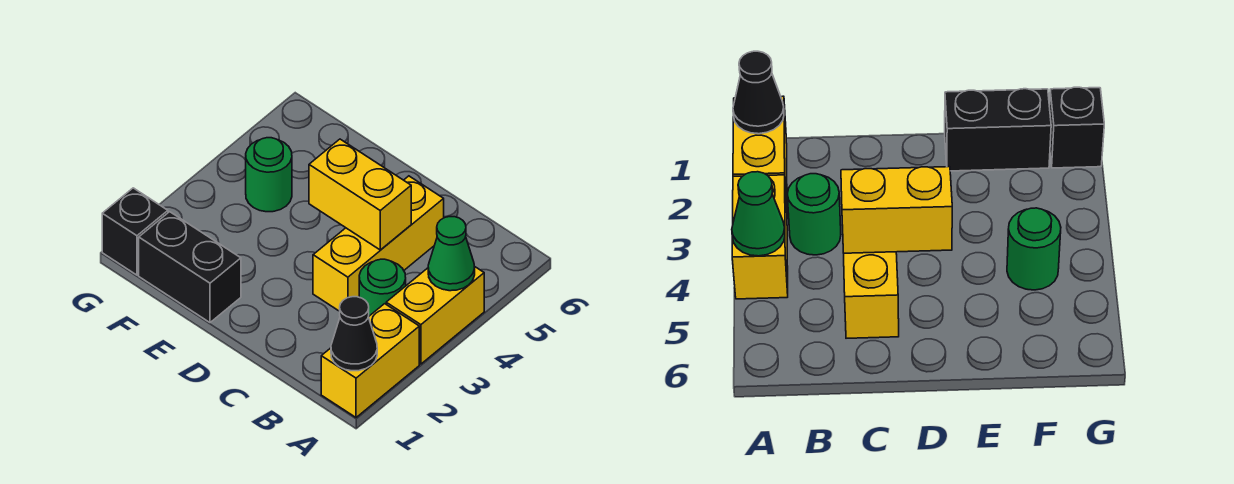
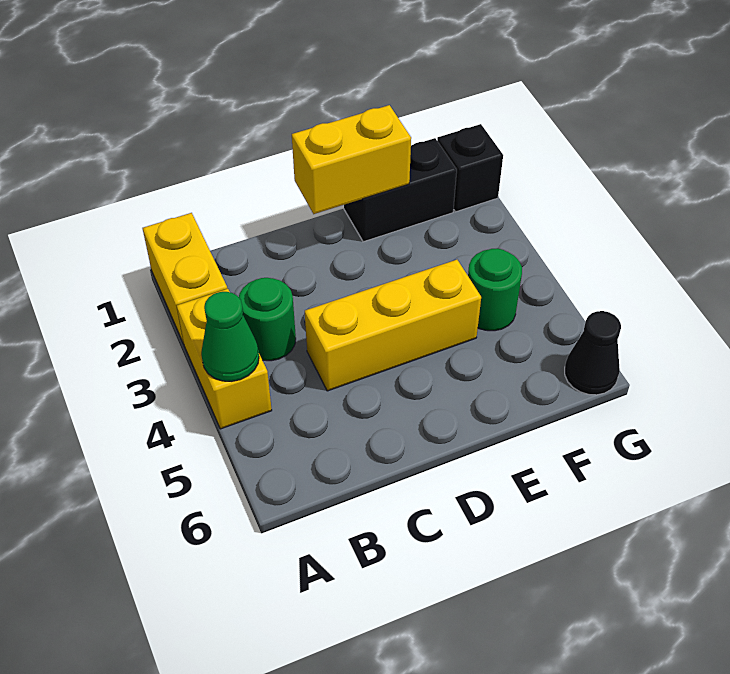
black cone A1 level 2 -> black cone G6 level 1
yellow brick C3:C5 level 1 -> yellow brick C4:E4 level 1
yellow brick C4:D4 level 2 -> yellow brick D1:E1 level 2

